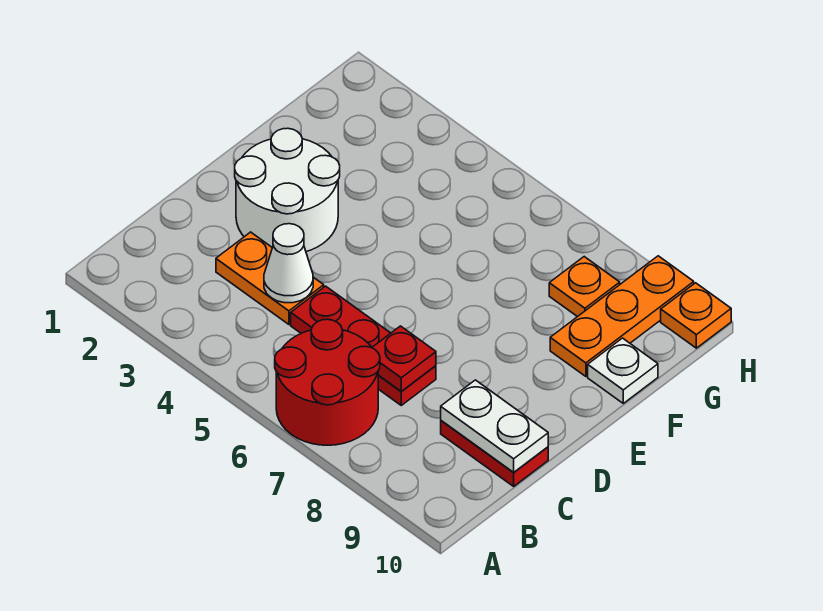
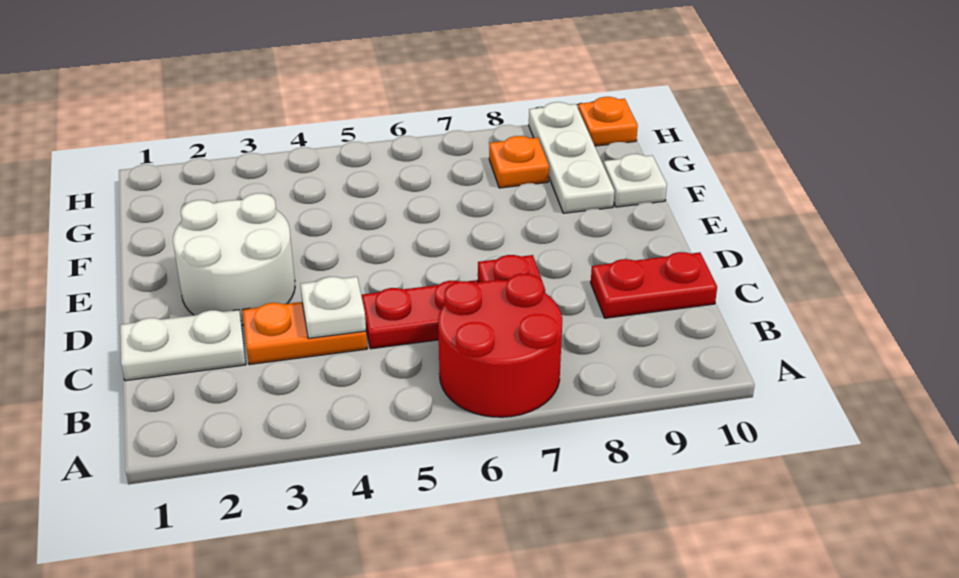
white cone C4 level 2 -> white plate C4 level 2
white plate C9:C10 level 2 -> white plate C1:C2 level 1
orange plate F9:H9 level 1 -> white plate F9:H9 level 1

